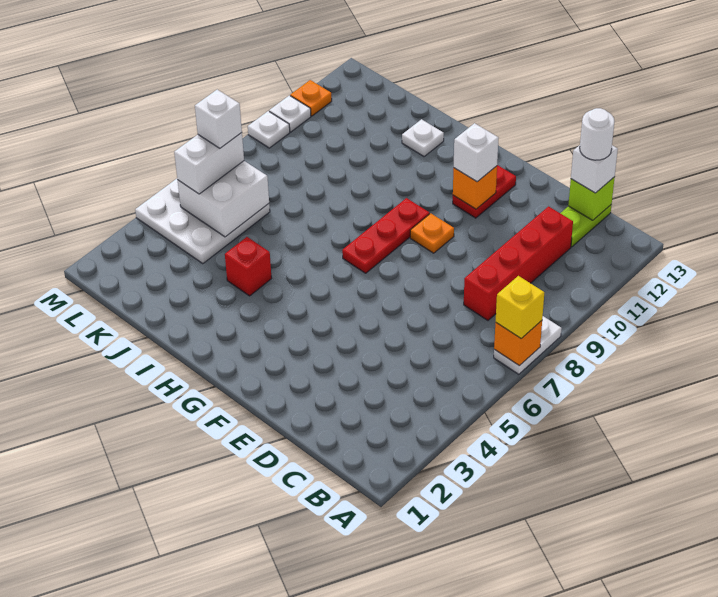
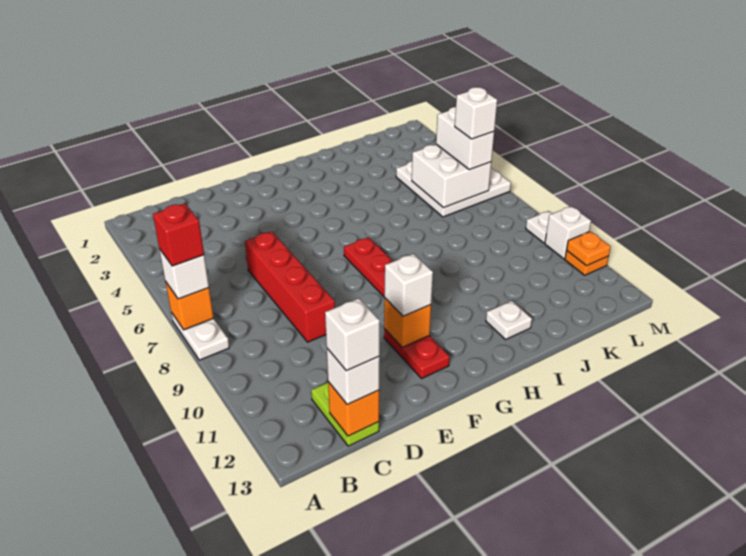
yellow brick A7 level 3 -> white brick A7 level 3
red brick C8:C11 level 1 -> red brick D6:D9 level 1
lime brick C13 level 2 -> orange brick C13 level 2
white round brick C13 level 4 -> white brick C13 level 4
orange plate F9 level 1 -> orange plate M11 level 2
red brick I4 level 1 -> red brick A7 level 4
white plate M10 level 1 -> white brick M10 level 1

